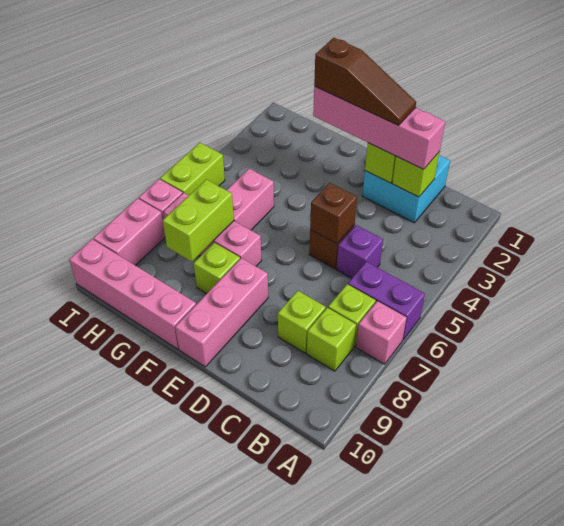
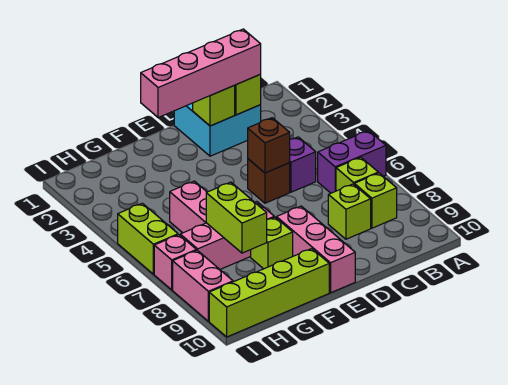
pink brick A7 level 1 -> none
brown slope D2:F2 level 4 top F -> none
pink brick F10:I10 level 1 -> lime brick F10:I10 level 1

